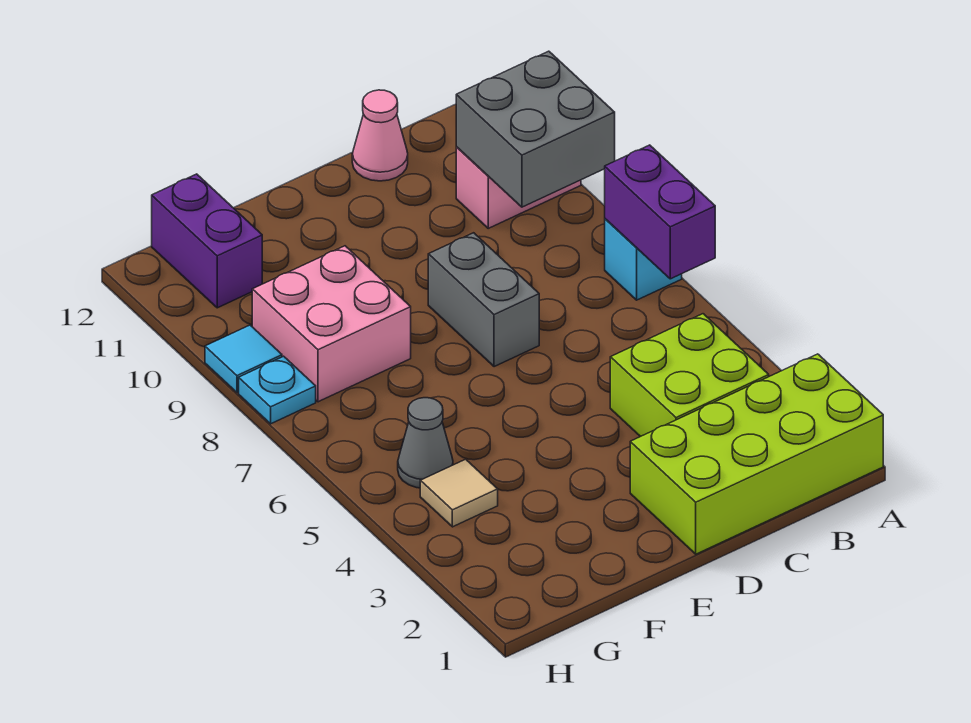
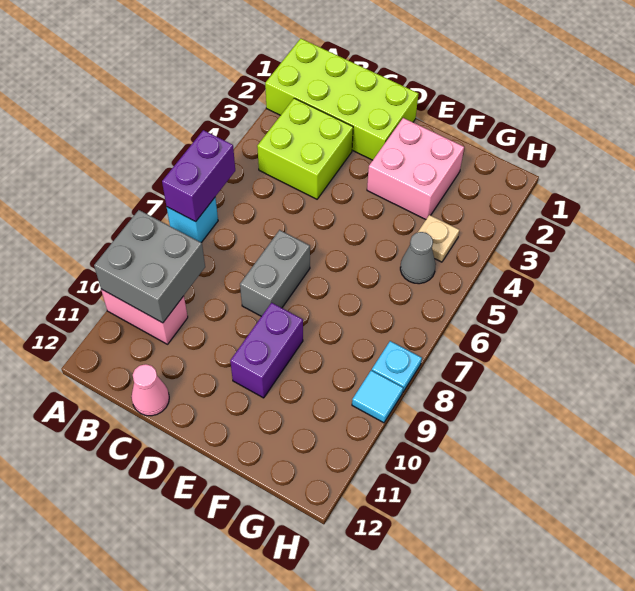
pink brick F8:G9 level 1 -> pink brick E2:F3 level 1
tan tile G4 level 1 -> tan plate G4 level 1
purple brick G11:G12 level 1 -> purple brick E9:E10 level 1

